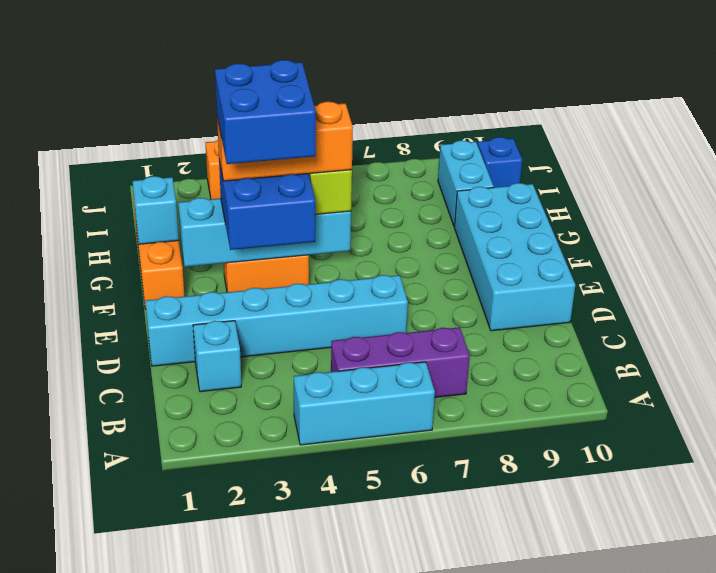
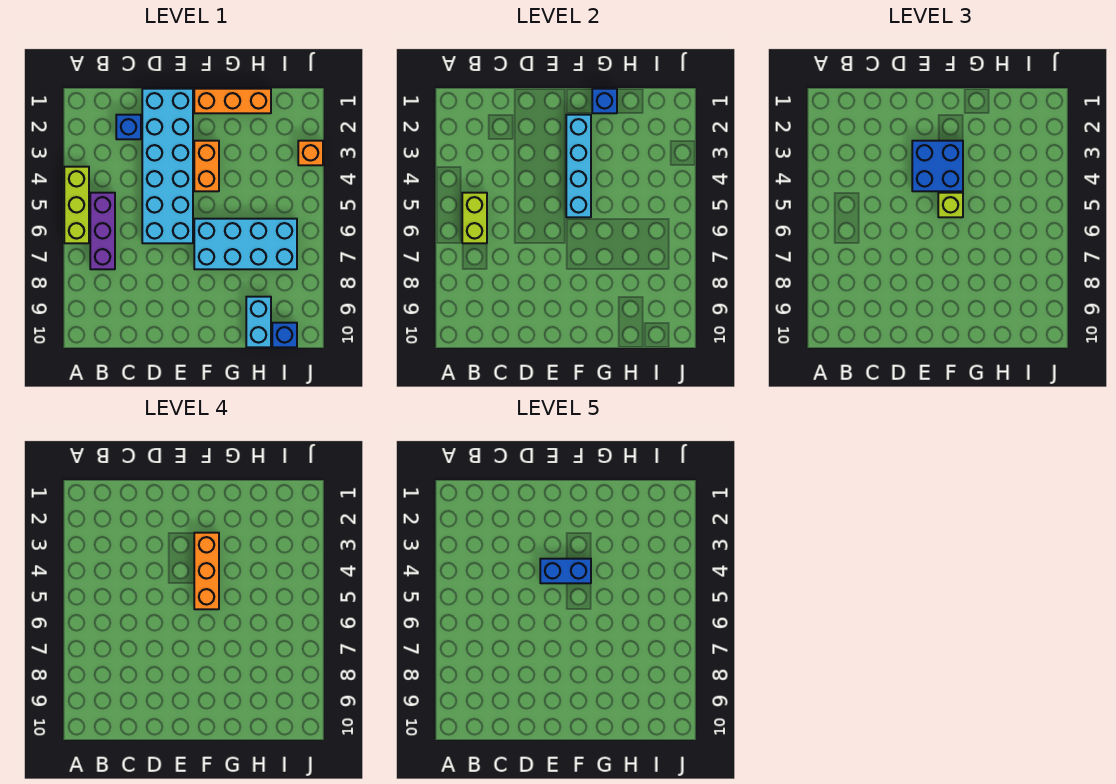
cyan brick A4:A6 level 1 -> lime brick A4:A6 level 1
none -> lime brick B5:B6 level 2
cyan brick C2 level 1 -> blue brick C2 level 1
cyan brick D1:D6 level 1 -> cyan brick D1:E6 level 1
cyan brick D9:G10 level 1 -> cyan brick F6:I7 level 1
blue brick E3:F4 level 5 -> blue brick E4:F4 level 5
cyan brick G1 level 2 -> blue brick G1 level 2
cyan brick H9:I9 level 1 -> cyan brick H9:H10 level 1

